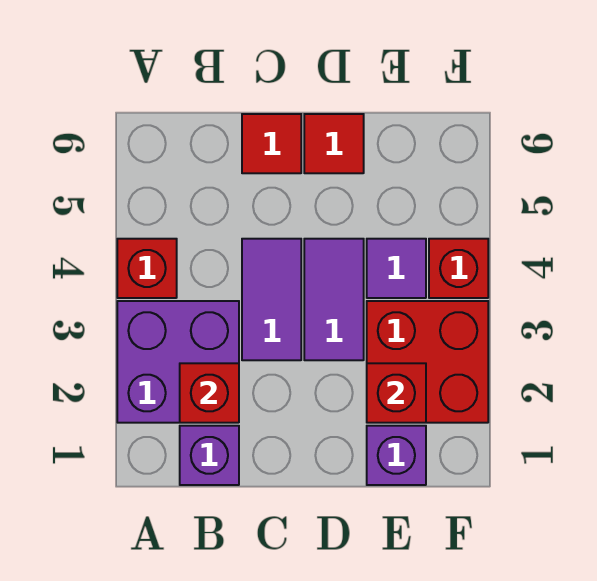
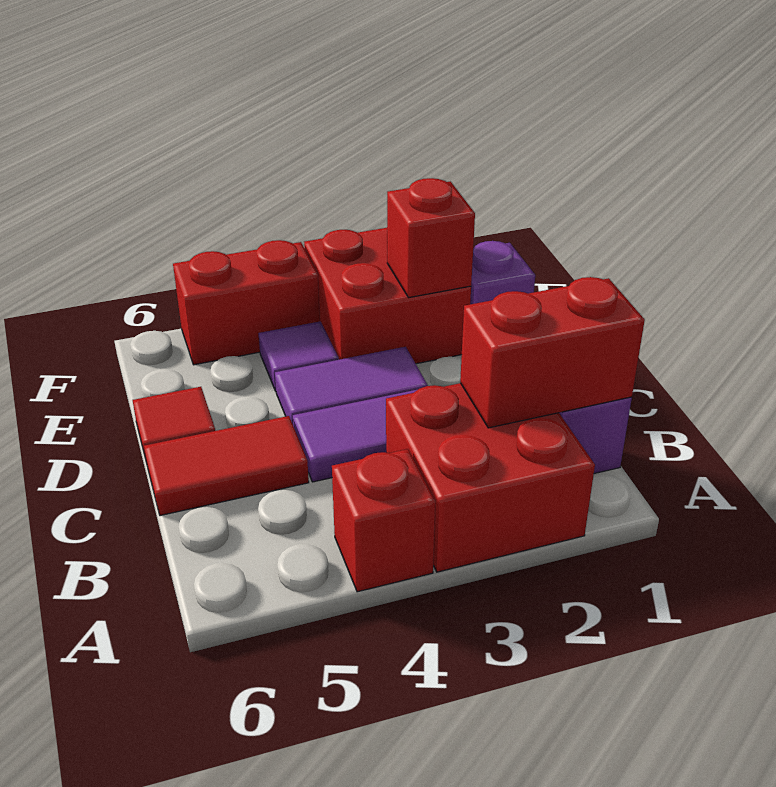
purple brick A2:B3 level 1 -> red brick A2:B3 level 1
red brick B2 level 2 -> red brick B1:B2 level 2
red tile C6 level 1 -> red tile C5:C6 level 1
red brick F4 level 1 -> red brick F4:F5 level 1

